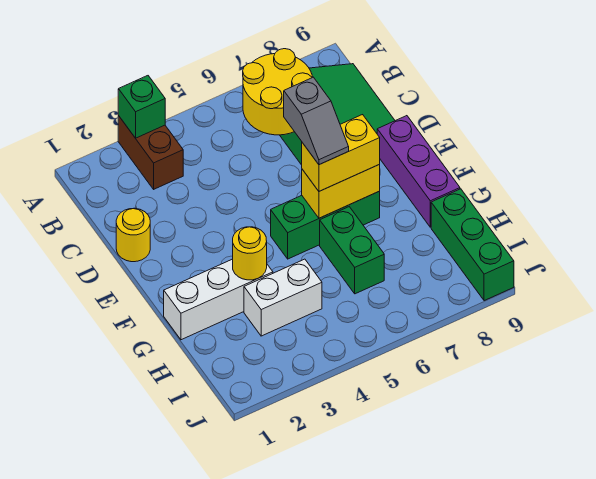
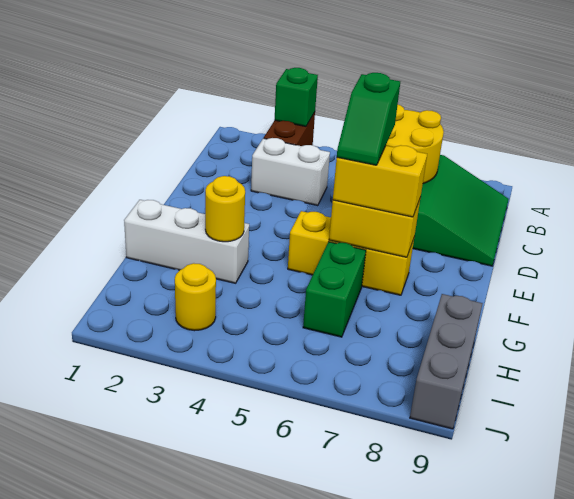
yellow round brick D1 level 1 -> yellow round brick I3 level 1
grey slope E6:F6 level 4 top E -> green slope E6:F6 level 4 top E
purple brick E9:G9 level 1 -> none
green brick F5:F7 level 1 -> yellow brick F5:F7 level 1
white brick H3:H4 level 1 -> white brick C3:C4 level 1
green brick H9:J9 level 1 -> grey brick H9:J9 level 1

